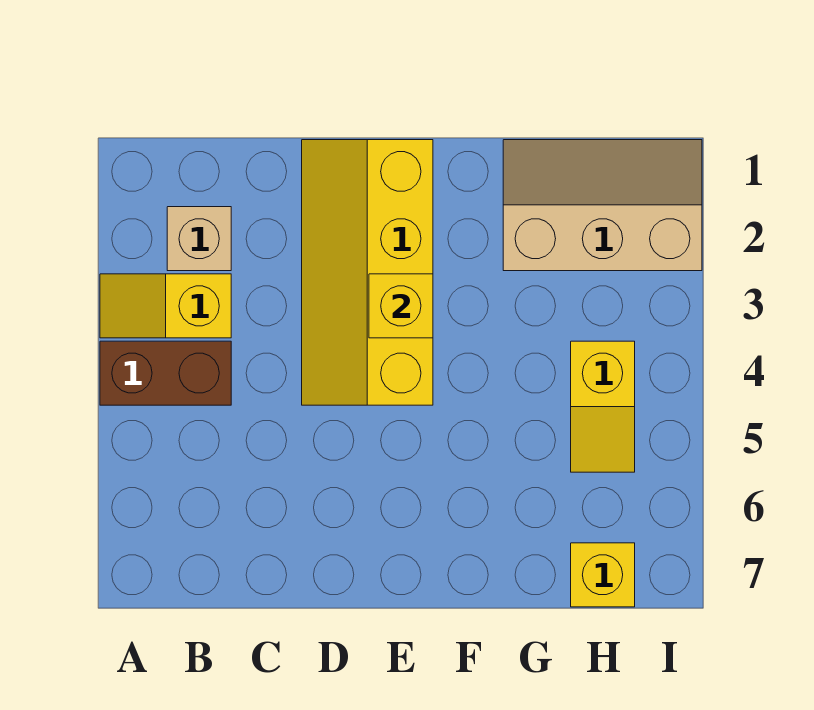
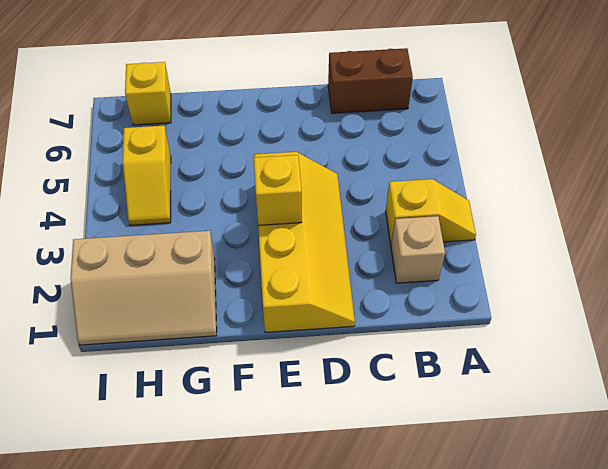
brown brick A4:B4 level 1 -> brown brick B7:C7 level 1
yellow slope H4:H5 level 1 top 4 -> yellow slope H4:H5 level 1 top 5

